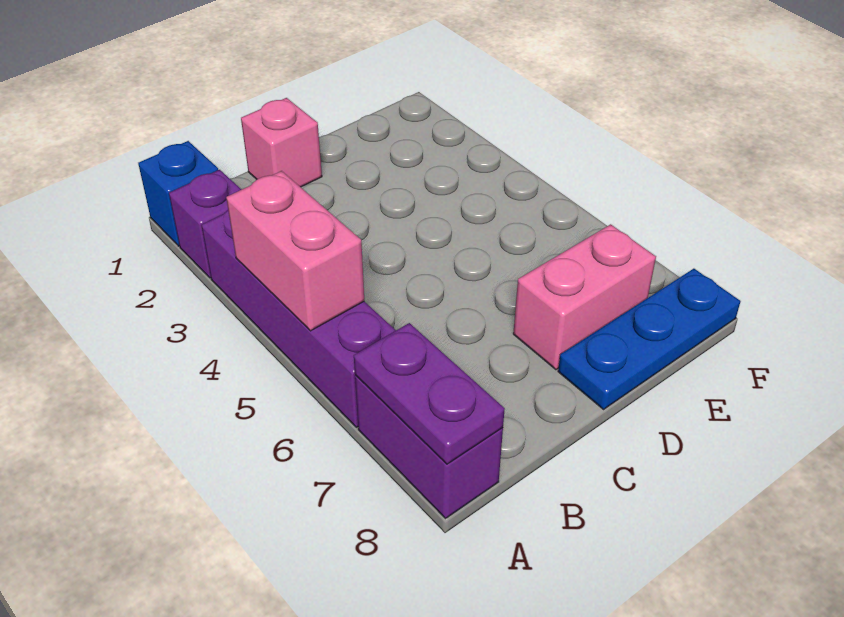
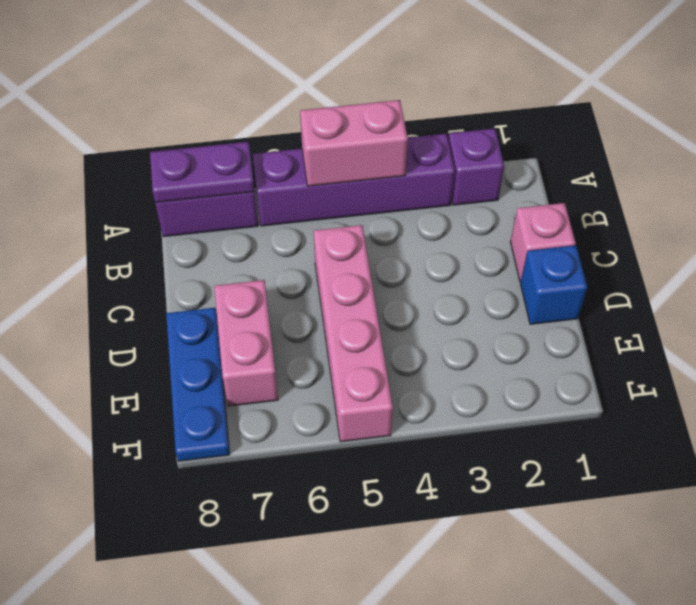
blue brick A1 level 1 -> blue brick D1 level 1
none -> pink brick C5:F5 level 1

